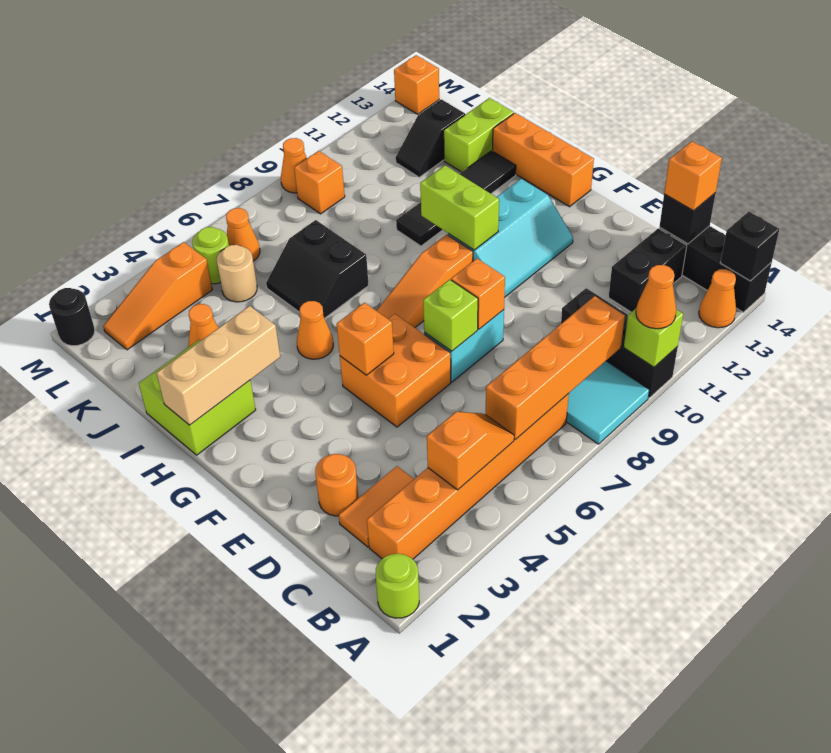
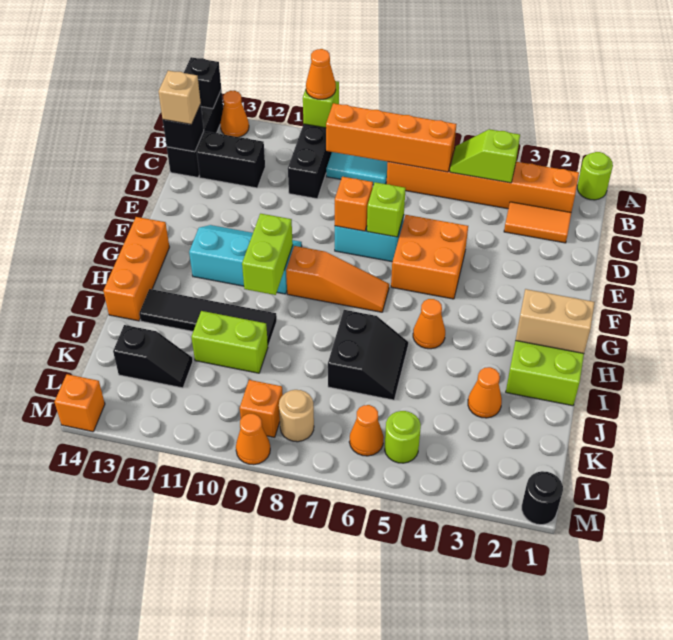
orange slope B4:B5 level 2 top 4 -> lime slope B4:B5 level 2 top 4
orange brick C14 level 3 -> tan brick C14 level 3
orange round brick D2 level 1 -> none
orange brick F5 level 2 -> none
tan brick H1:H3 level 2 -> tan brick H1:H2 level 2
lime brick J13:J14 level 1 -> lime brick J10:J11 level 1
tan round brick K5 level 1 -> tan round brick L8 level 1
orange slope L2:L4 level 1 top 4 -> none

